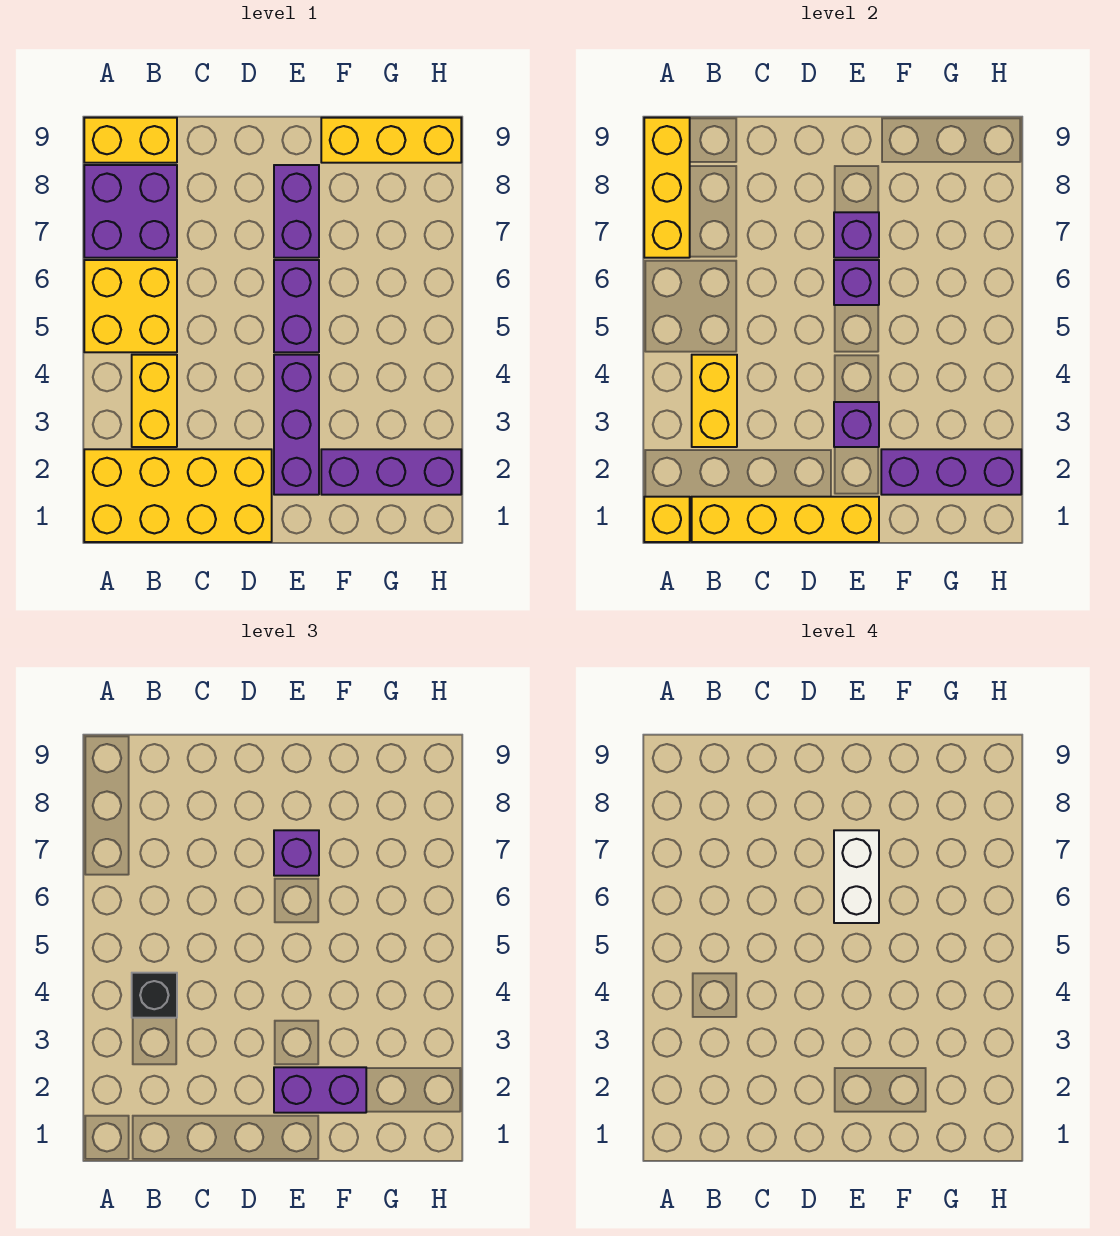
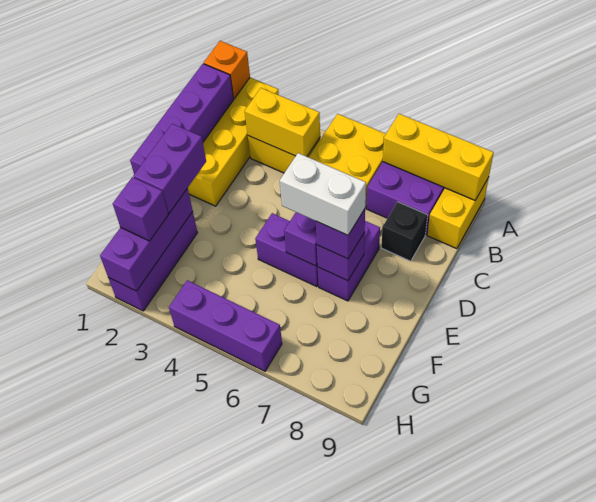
yellow brick A1 level 2 -> orange brick A1 level 2
yellow brick B1:E1 level 2 -> purple brick B1:E1 level 2
black brick B4 level 3 -> black brick C8 level 1
purple brick E2:E4 level 1 -> purple brick H4:H6 level 1
purple brick E3 level 2 -> purple brick G2 level 3
purple brick E7:E8 level 1 -> purple brick D7:E7 level 1
yellow brick F9:H9 level 1 -> none

